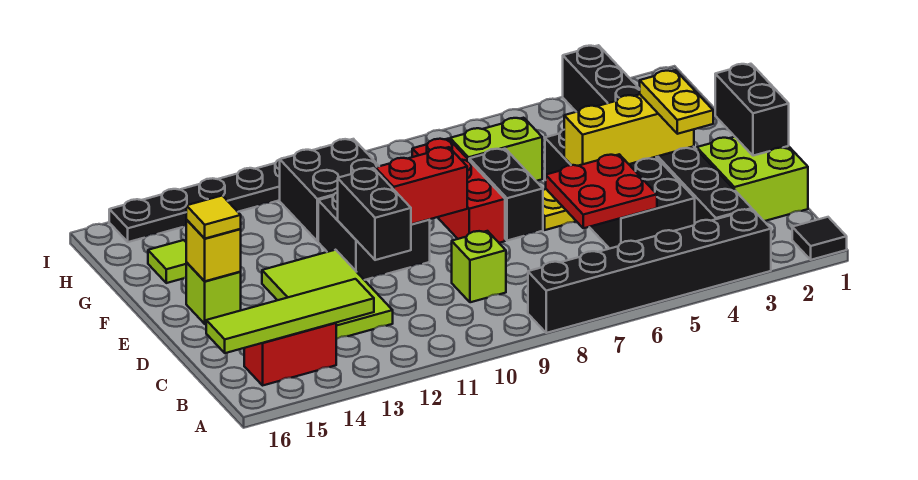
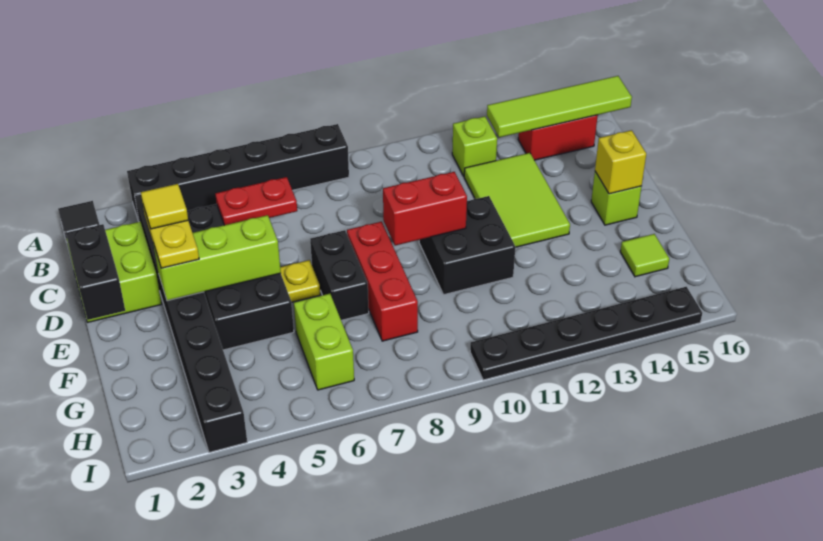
red plate C5:D6 level 2 -> red plate C5:C6 level 2
lime brick C9 level 1 -> lime brick B12 level 1
black brick D11:E11 level 2 -> none
yellow brick E3:E5 level 2 -> lime brick E3:E5 level 2
yellow tile E15 level 3 -> yellow tile D3 level 4
lime brick G6:G7 level 1 -> lime brick G6:H6 level 1
black brick G10:H11 level 1 -> none

